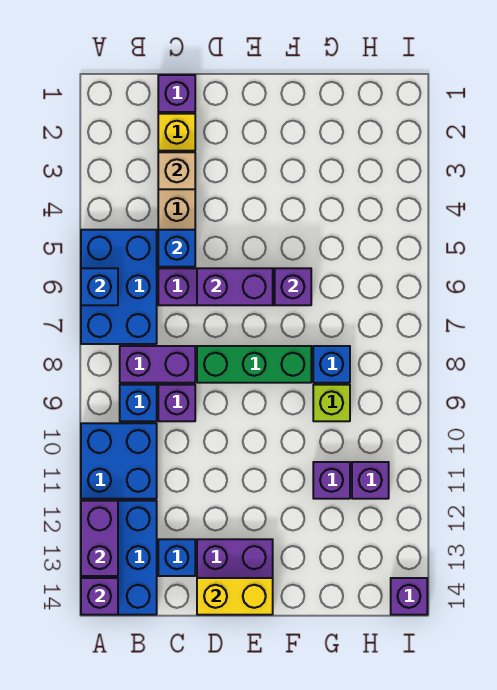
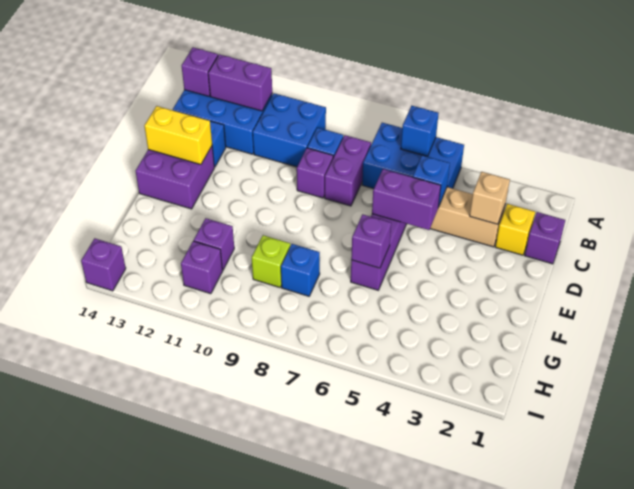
purple brick D6:E6 level 2 -> purple brick D5:D6 level 2
green brick D8:F8 level 1 -> none
yellow brick D14:E14 level 2 -> yellow brick D13:D14 level 2

